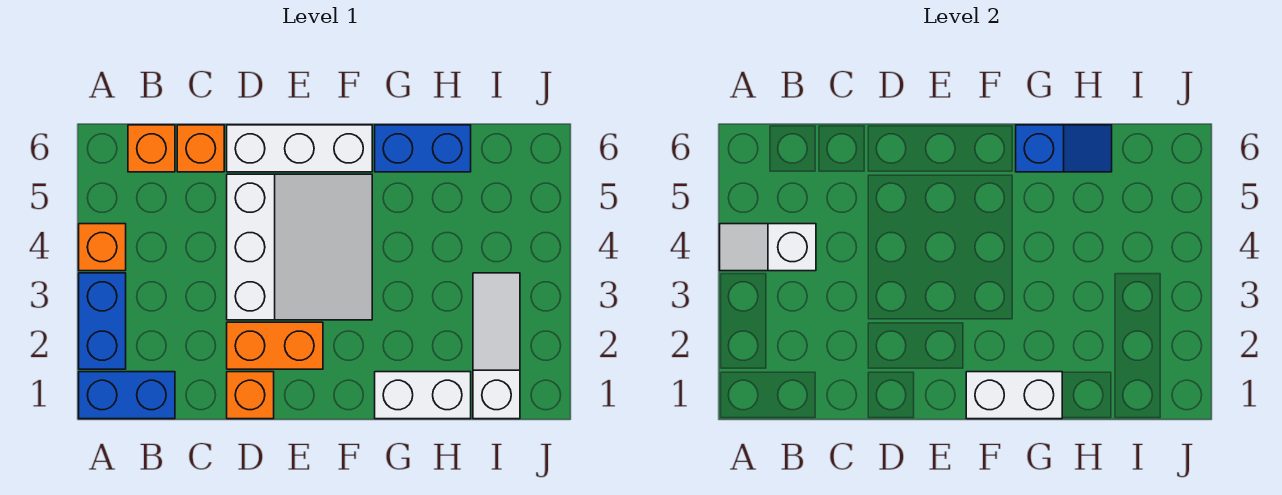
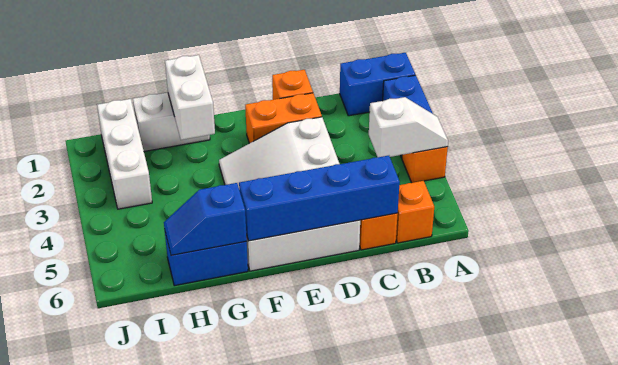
none -> blue brick C6:F6 level 2
white brick F1:G1 level 2 -> white brick G1:G2 level 2
white slope I1:I3 level 1 top 1 -> white brick I1:I3 level 1

